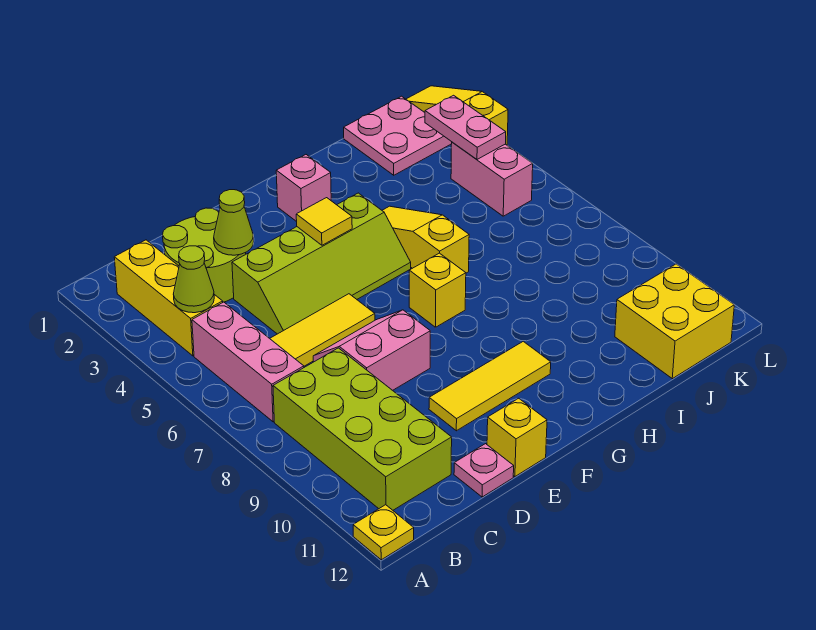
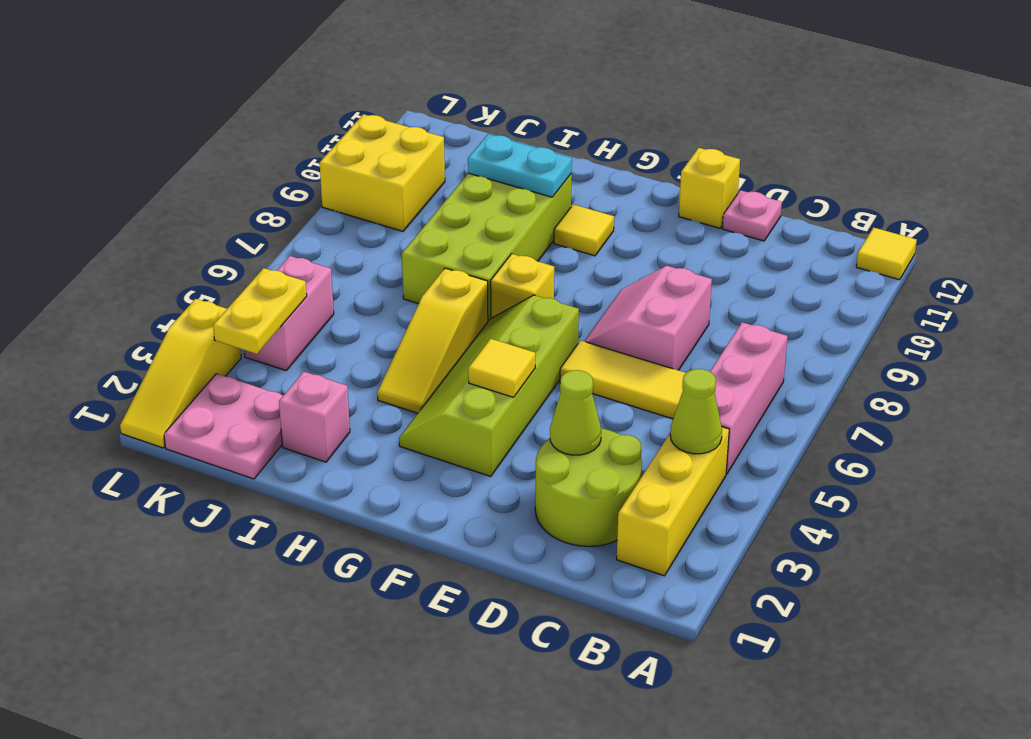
yellow plate A12 level 1 -> yellow tile A12 level 1
lime brick B8:C11 level 1 -> lime brick H7:I10 level 1
lime slope D4:G5 level 1 top 4 -> lime slope F3:G6 level 1 top F
pink slope D7:E8 level 1 top 8 -> pink slope D7:E8 level 1 top D
yellow tile E10:G10 level 1 -> yellow tile G10 level 1
pink brick G2 level 1 -> pink brick I2 level 1
none -> cyan plate H10:I10 level 2
yellow brick J11:K12 level 1 -> yellow brick K9:L10 level 1
pink plate K3:K4 level 2 -> yellow plate K3:K4 level 2

